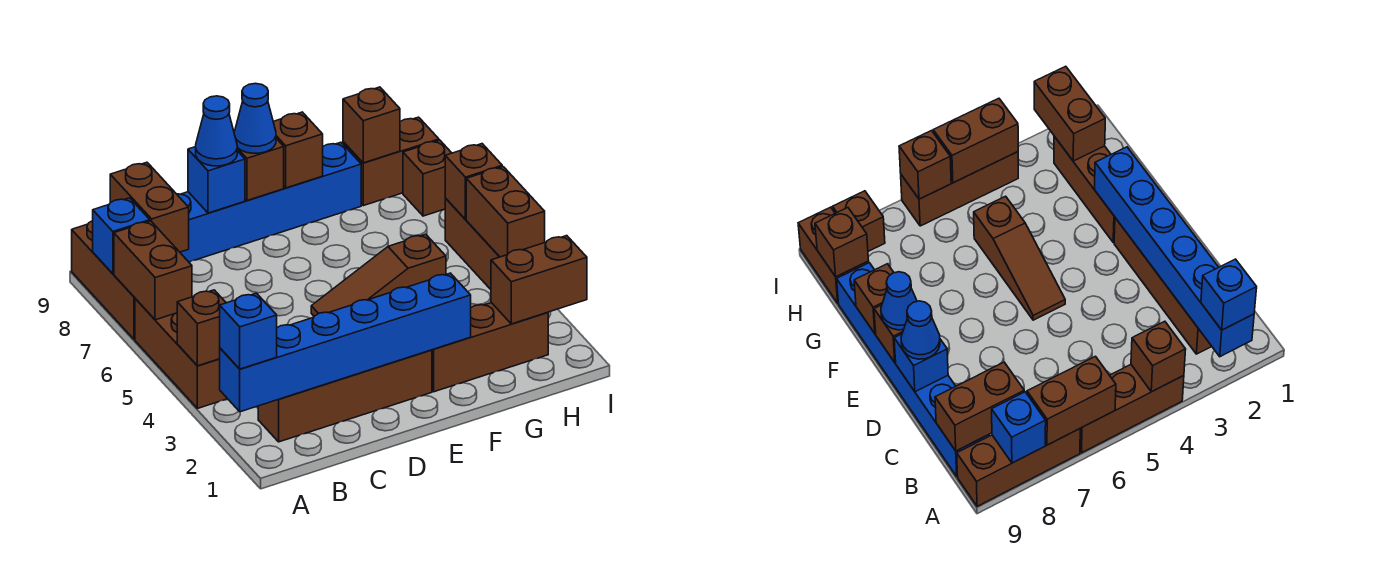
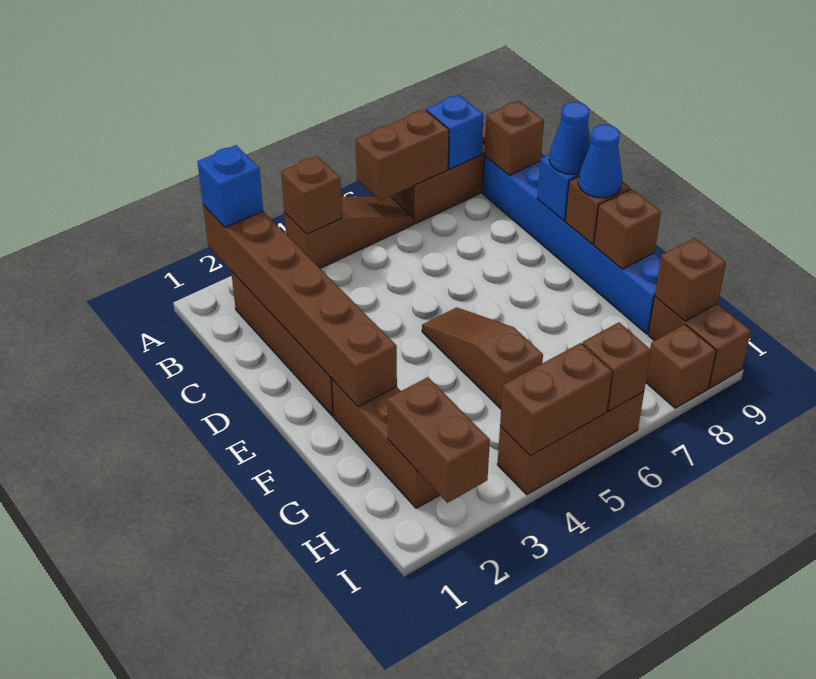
blue brick A2:F2 level 2 -> brown brick A2:F2 level 2
brown brick A4:A6 level 1 -> brown slope A4:A6 level 1 top 4
brown brick B8:B9 level 2 -> brown brick B9 level 2

